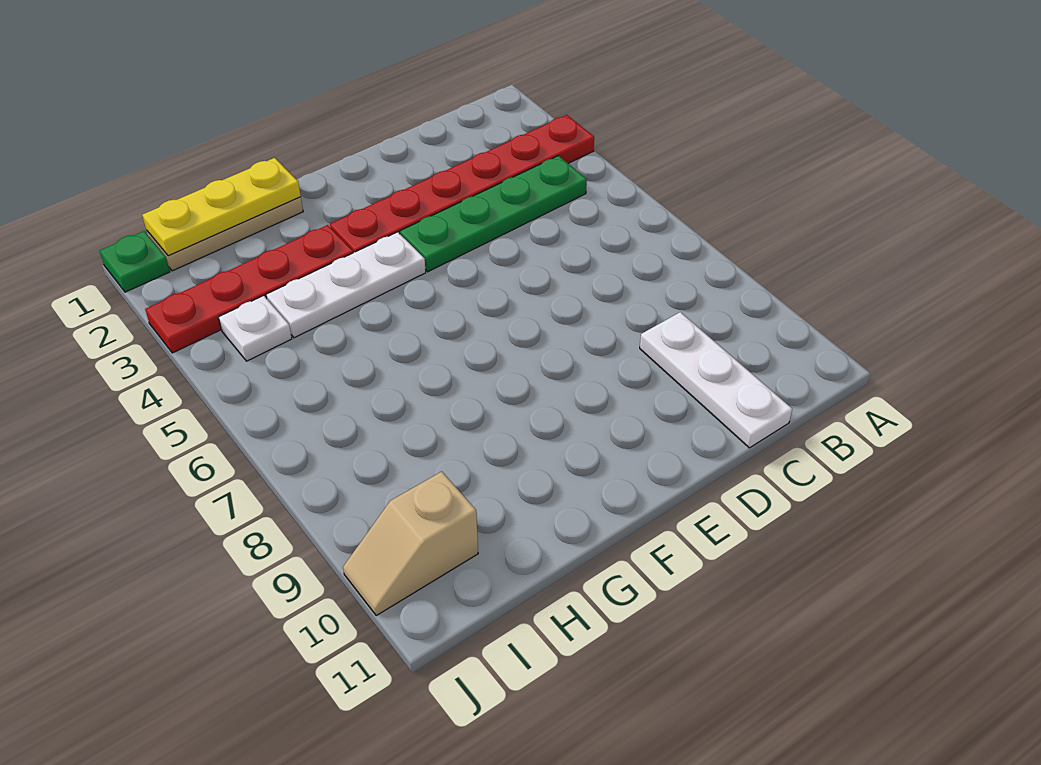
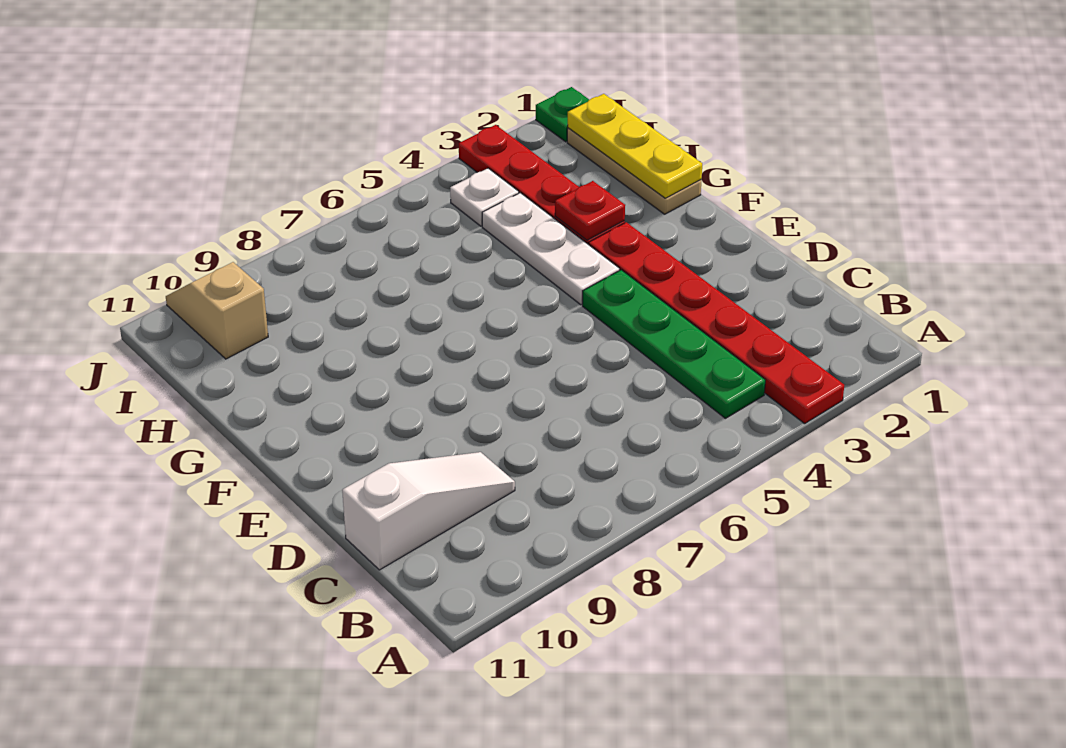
white plate C9:C11 level 1 -> white slope C9:C11 level 1 top 11
none -> red plate G3 level 2

